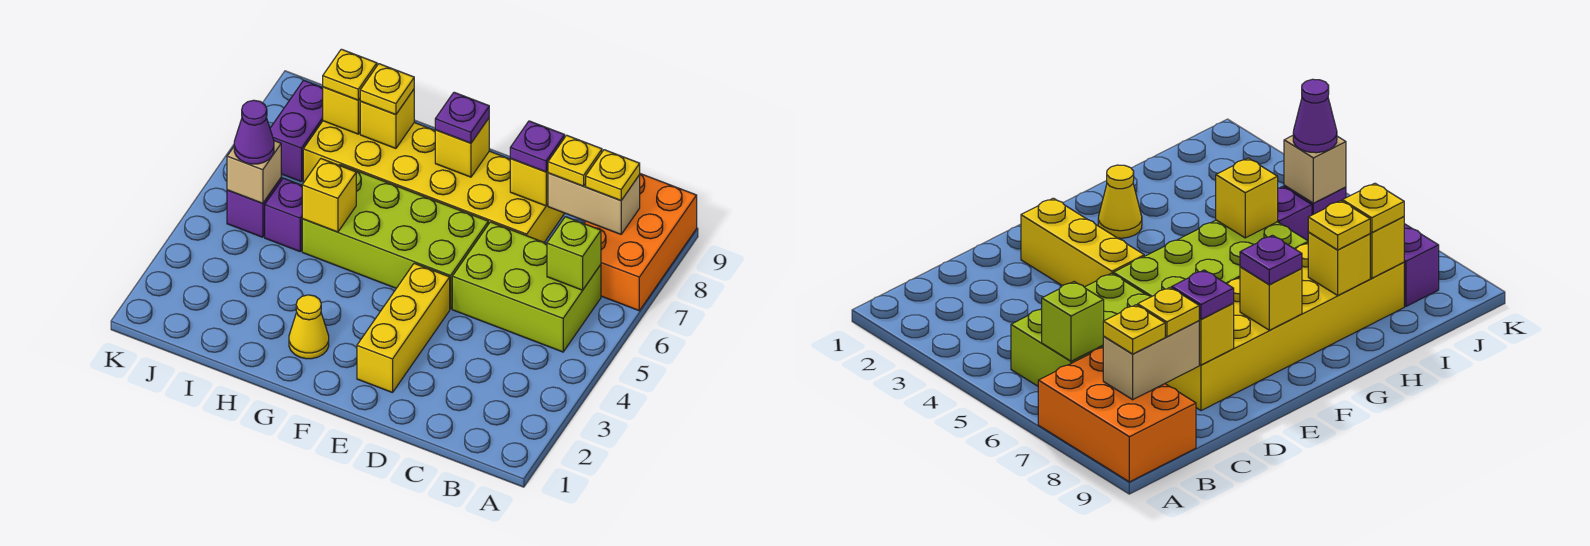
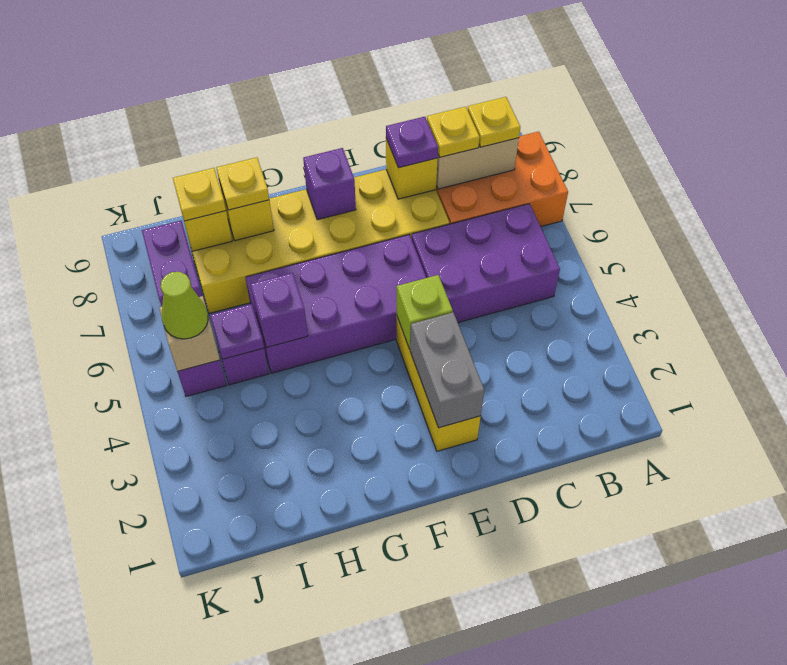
orange brick A7:B9 level 1 -> orange brick A7:C8 level 1
lime brick B5:D6 level 1 -> purple brick B5:D6 level 1
lime brick B6 level 2 -> lime brick E4 level 2
none -> grey brick E2:E3 level 2
lime brick E5:H6 level 1 -> purple brick E5:H6 level 1
yellow brick F8 level 2 -> purple brick F8 level 2
purple plate F8 level 3 -> purple plate I5 level 2
yellow cone G2 level 1 -> none
yellow brick H5 level 2 -> purple brick H5 level 2
purple cone J5 level 3 -> lime cone J5 level 3

